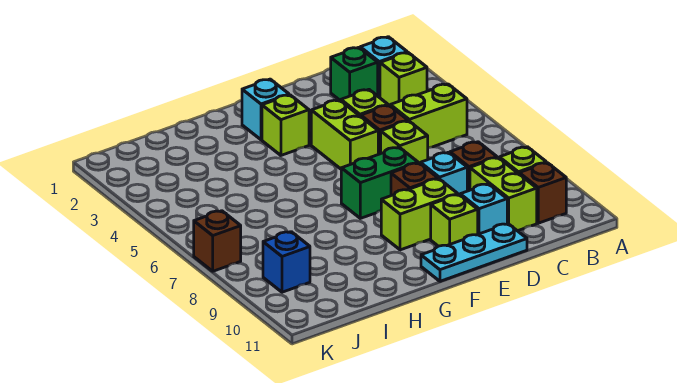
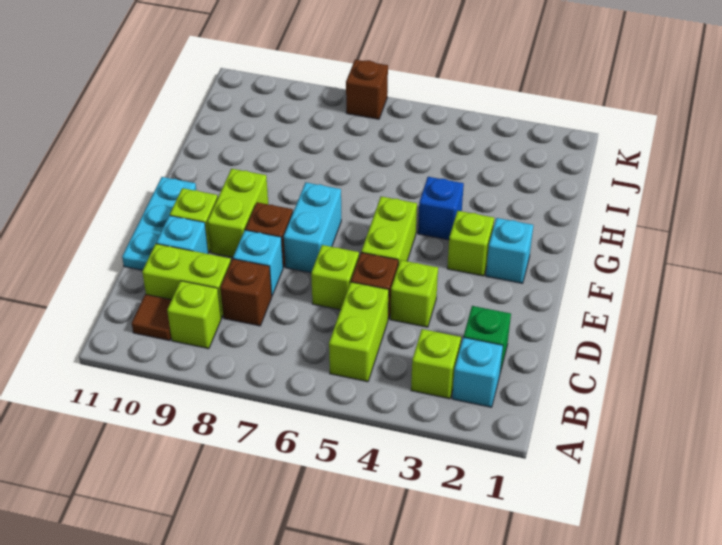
brown brick B10 level 1 -> brown tile B10 level 1
lime brick E4:E5 level 1 -> lime brick E5:F5 level 1
green brick E7:F7 level 1 -> cyan brick E7:F7 level 1
blue brick J9 level 1 -> blue brick G4 level 1

